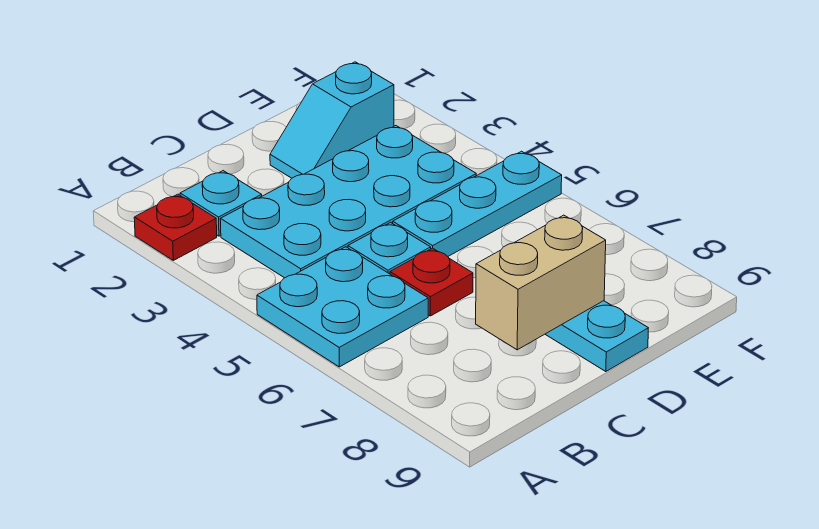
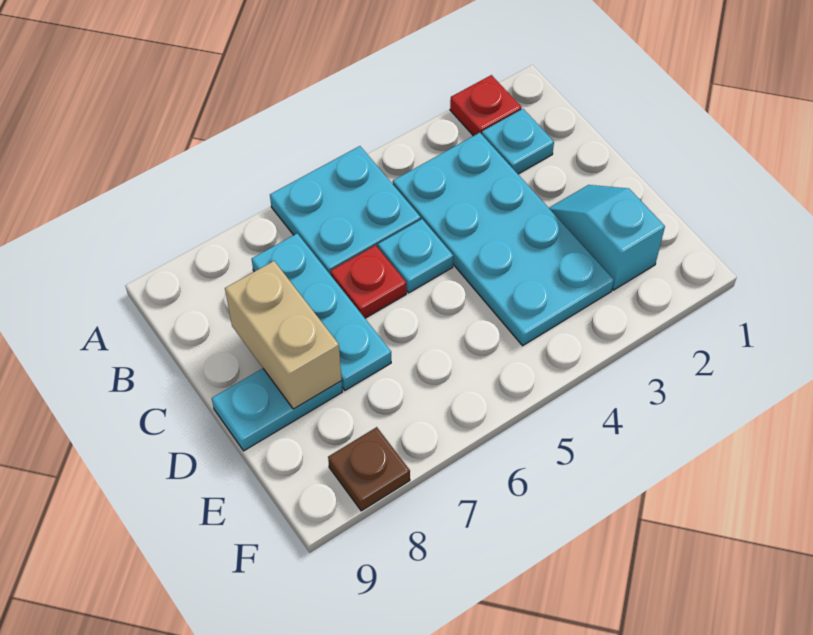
cyan plate D5:F5 level 1 -> cyan plate B7:D7 level 1
none -> brown plate F8 level 1

